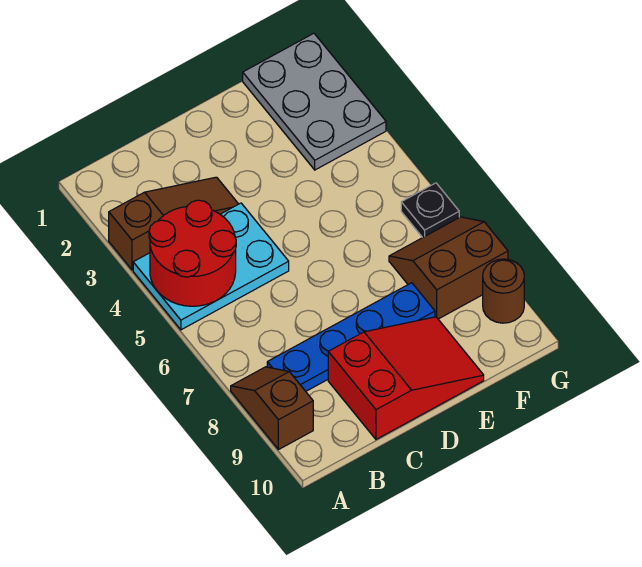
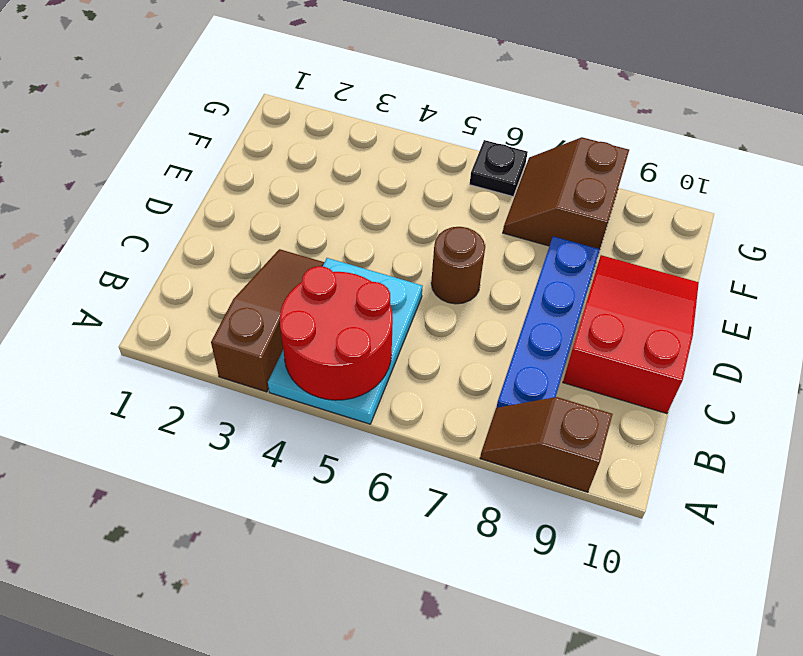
grey plate F1:G3 level 1 -> none
brown round brick G9 level 1 -> brown round brick D6 level 1

